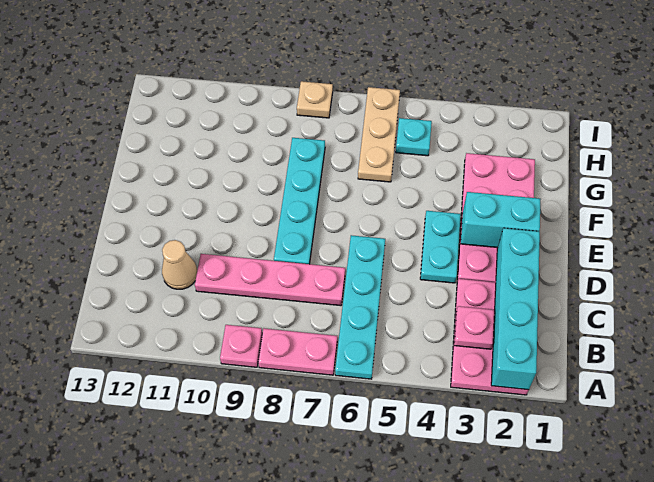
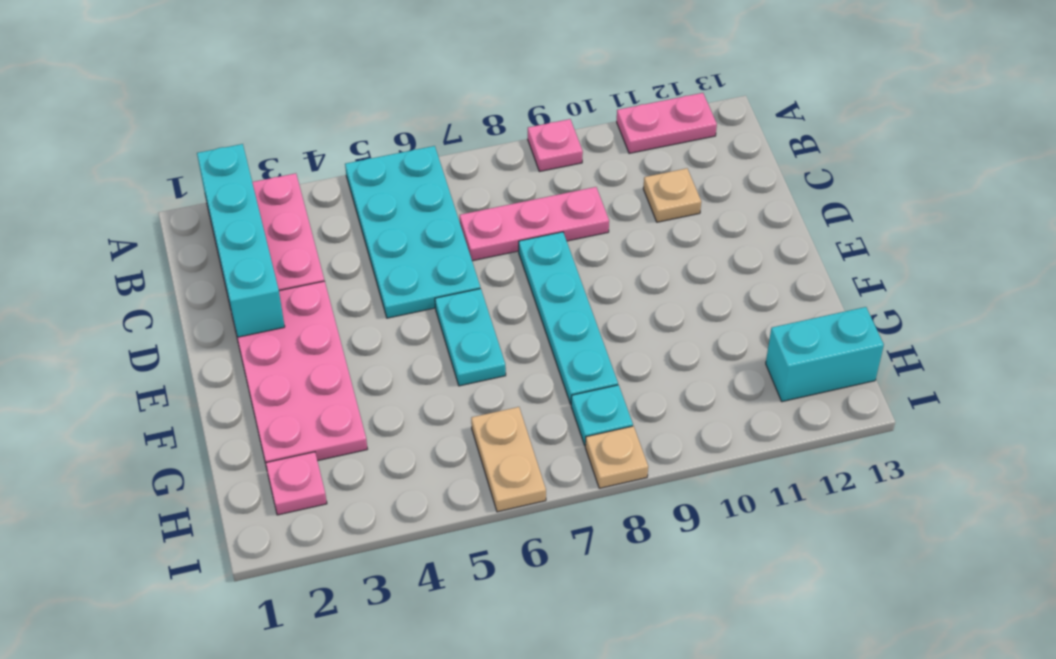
cyan plate A6:D6 level 1 -> cyan plate A5:D6 level 1
pink plate A7:A8 level 1 -> pink plate A11:A12 level 1
pink plate B3 level 2 -> pink plate H2 level 1
pink plate C7:C10 level 1 -> pink plate C7:C9 level 1
tan cone C11 level 1 -> tan plate C11 level 1
cyan plate D4:E4 level 1 -> cyan plate E6:F6 level 1
cyan brick E2:E3 level 2 -> cyan brick H12:H13 level 1
tan plate G6:I6 level 1 -> tan plate H6:I6 level 1
cyan plate H5 level 1 -> cyan plate H8 level 1

